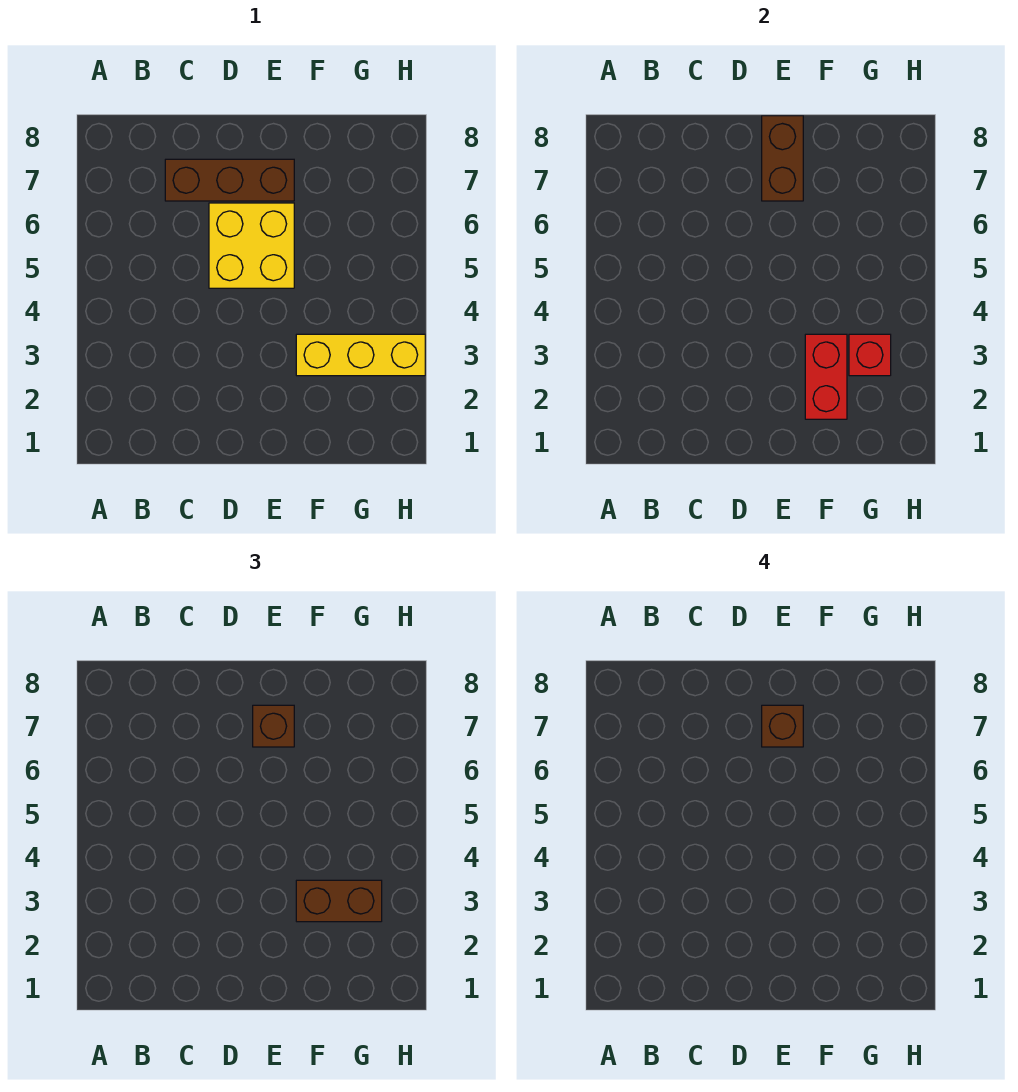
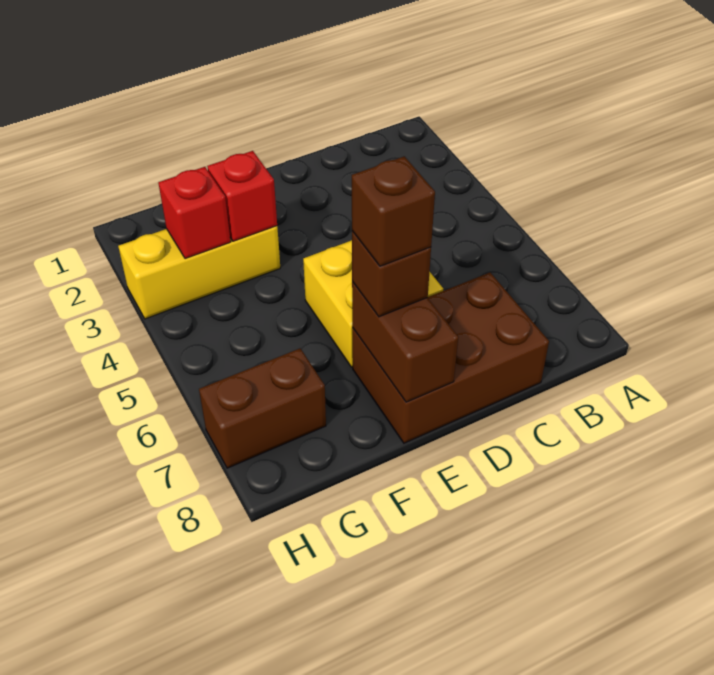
brown brick C7:E7 level 1 -> brown brick C7:E8 level 1
red brick F2:F3 level 2 -> red brick F3 level 2
brown brick F3:G3 level 3 -> brown brick G7:H7 level 1

